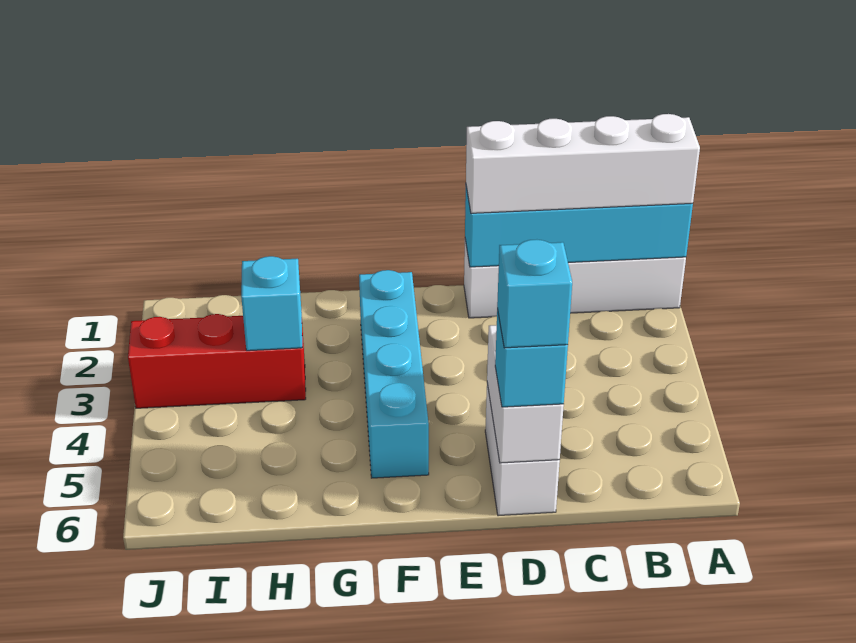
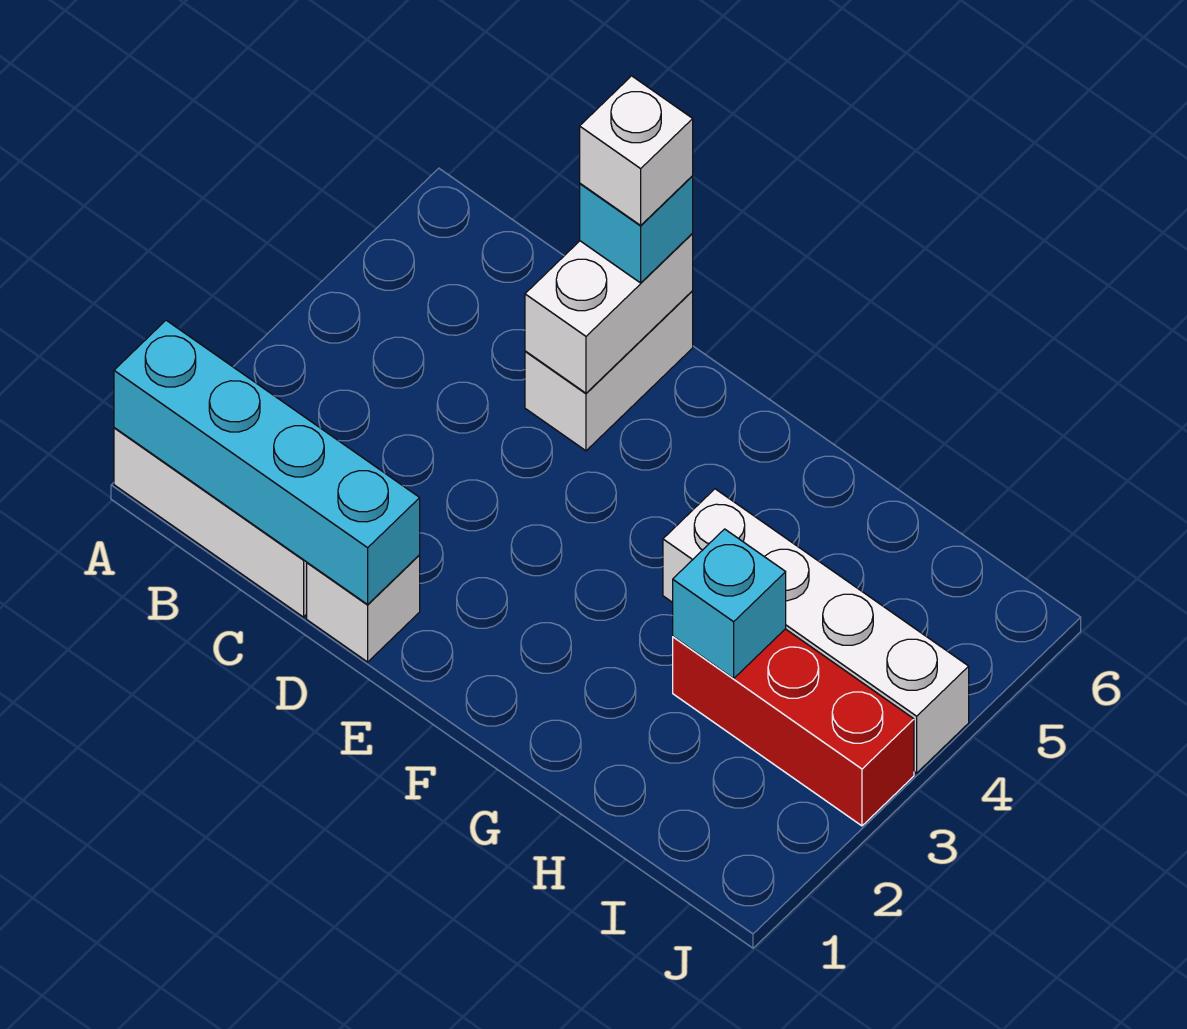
white brick A1:D1 level 3 -> white brick G4:J4 level 1
cyan brick D6 level 4 -> white brick D6 level 4
cyan brick F2:F5 level 1 -> none

